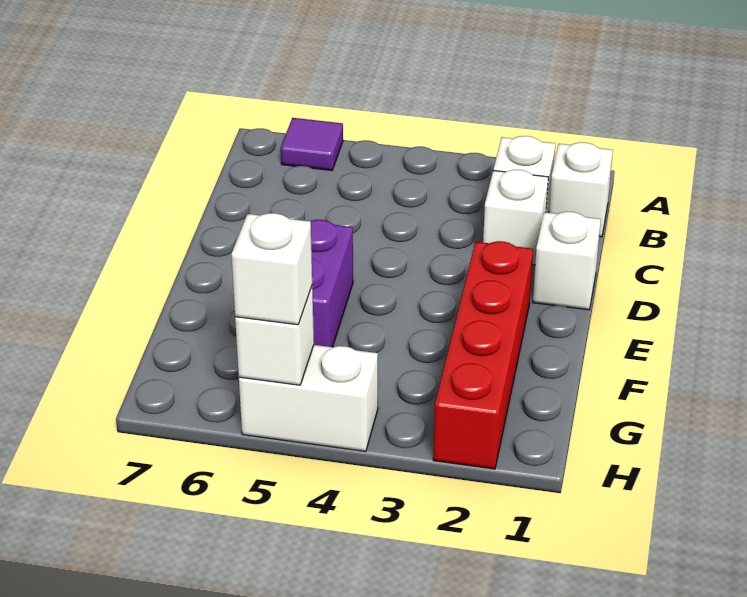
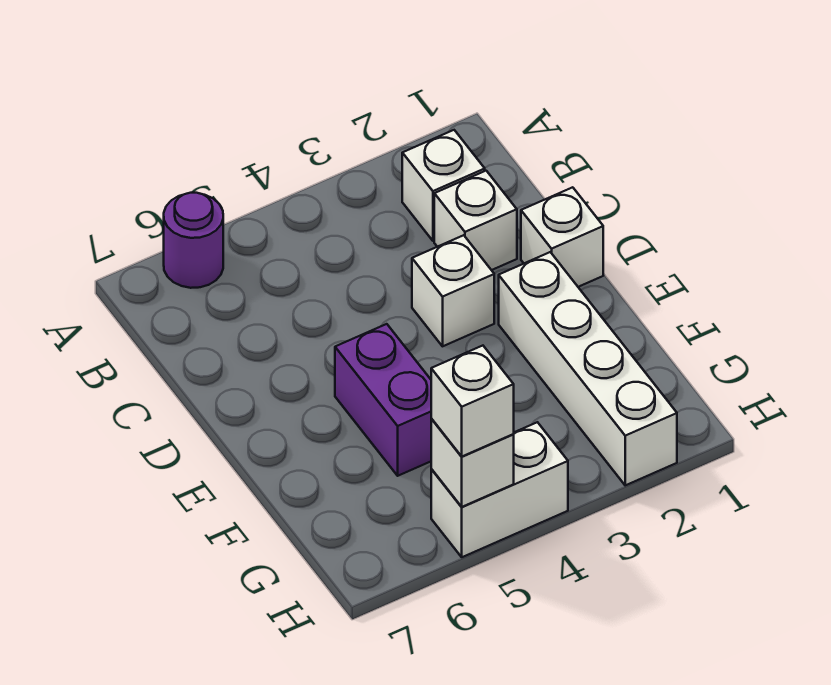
purple tile A6 level 1 -> purple round brick A6 level 1
white brick B1 level 1 -> white brick D3 level 1
red brick E2:H2 level 1 -> white brick E2:H2 level 1

